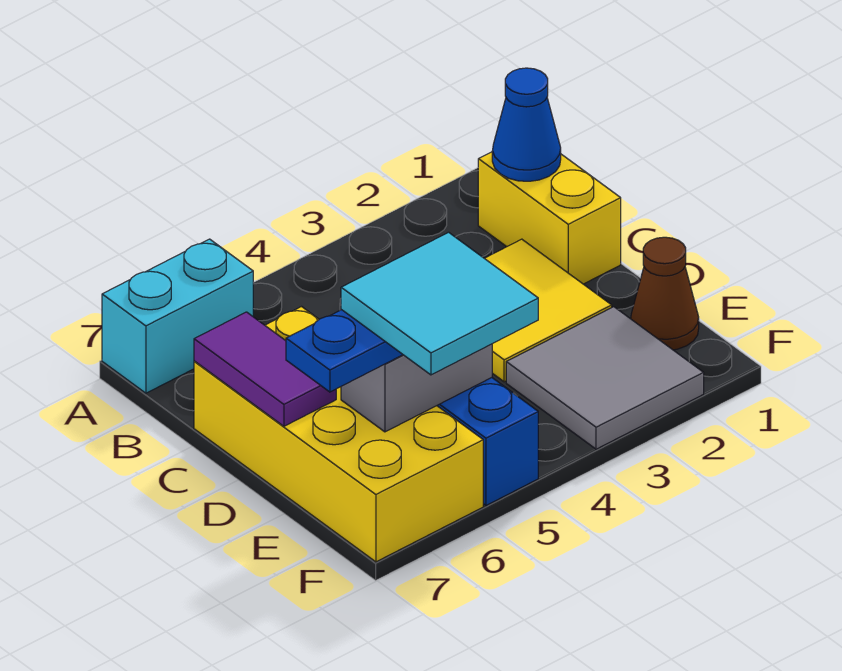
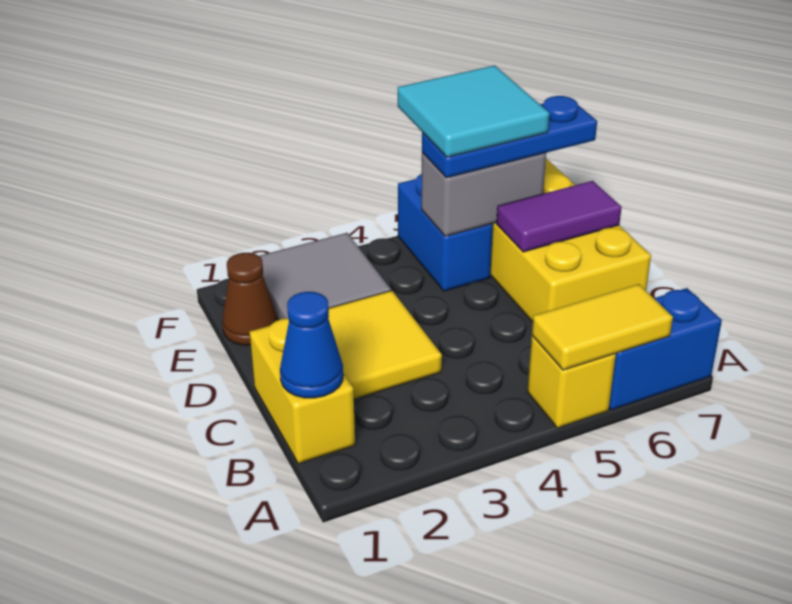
none -> yellow brick A5 level 1
none -> yellow tile A5:A6 level 2
cyan brick A6:A7 level 1 -> blue brick A6:A7 level 1
purple tile C7:D7 level 2 -> purple tile D6:D7 level 2

